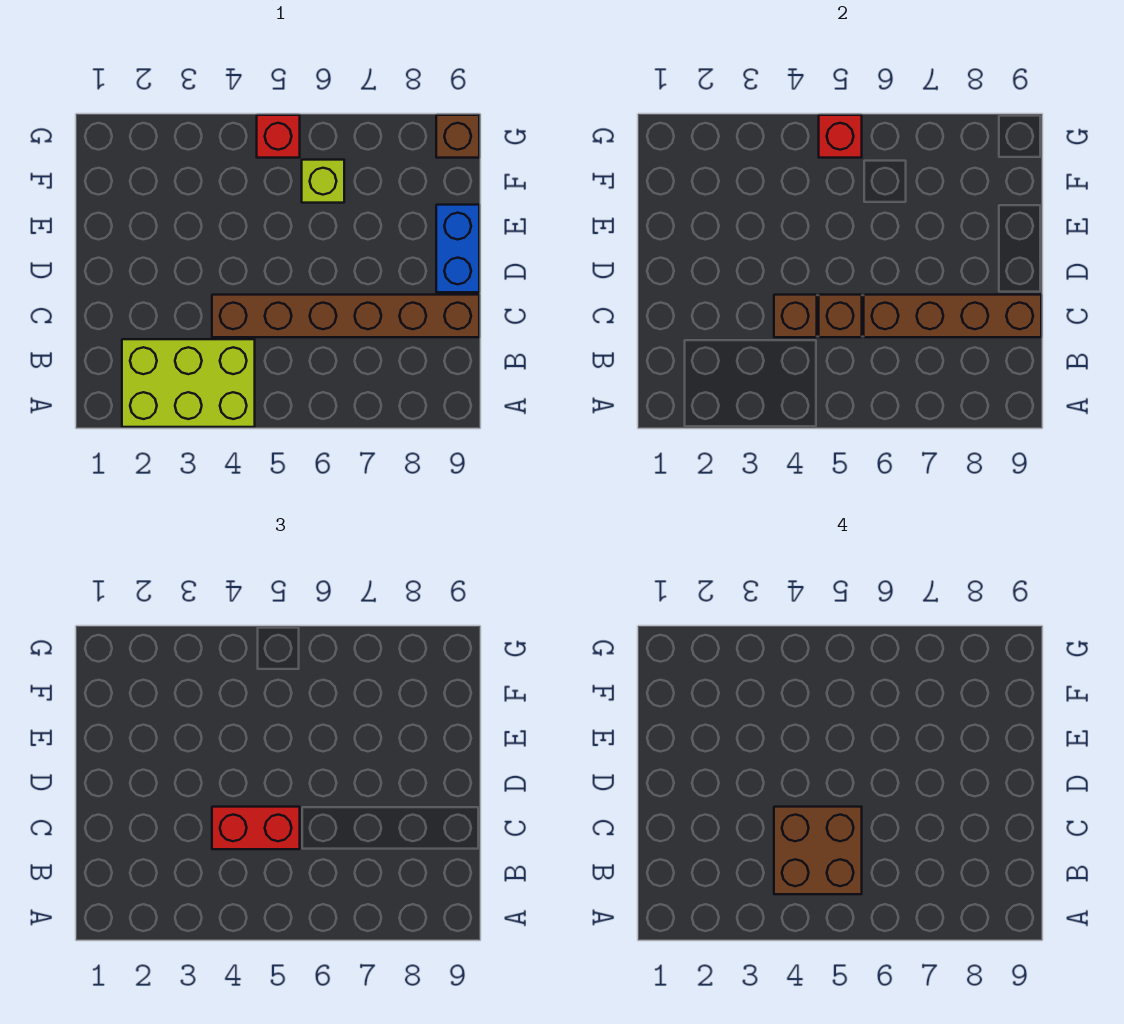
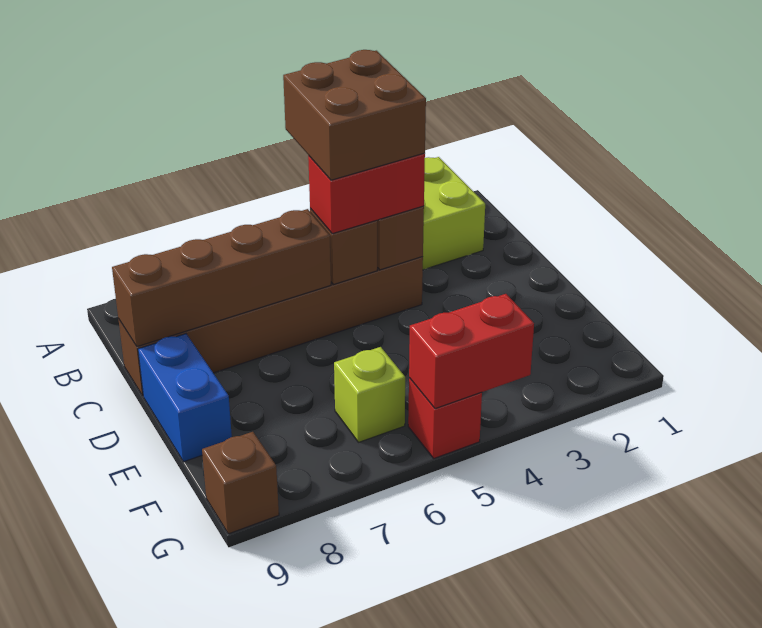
red brick G5 level 2 -> red brick G4:G5 level 2

